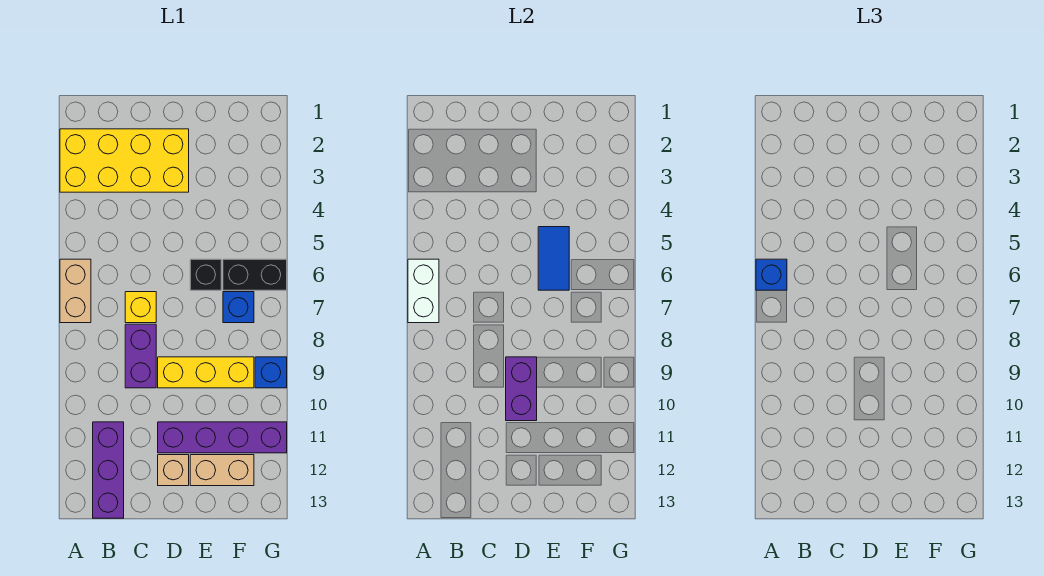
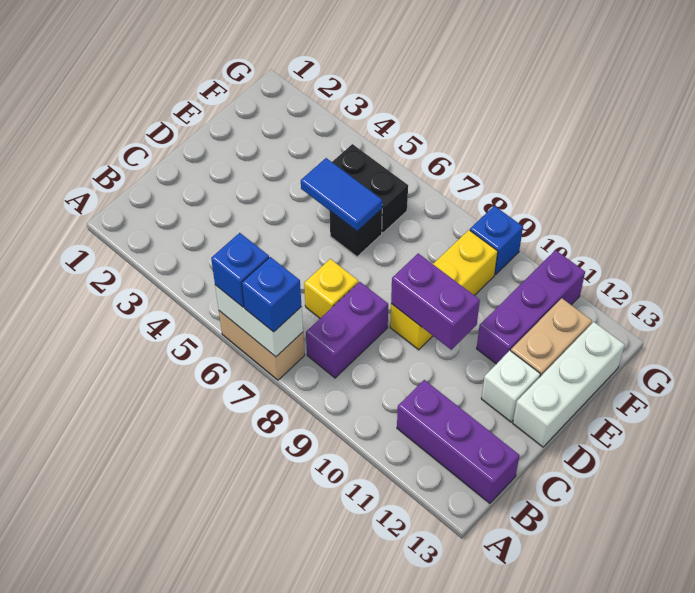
yellow brick A2:D3 level 1 -> none
purple brick C8:C9 level 1 -> purple brick B8:C8 level 1
purple brick D11:G11 level 1 -> purple brick E11:G11 level 1
tan brick D12 level 1 -> white brick D12 level 1
none -> white brick D13:F13 level 1
black brick F6:G6 level 1 -> black brick F5:F6 level 1
blue brick F7 level 1 -> blue brick A7 level 3

